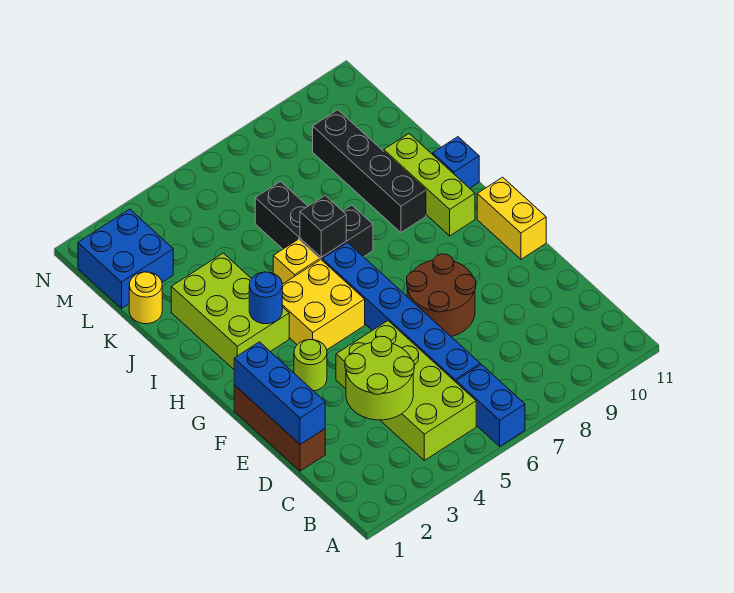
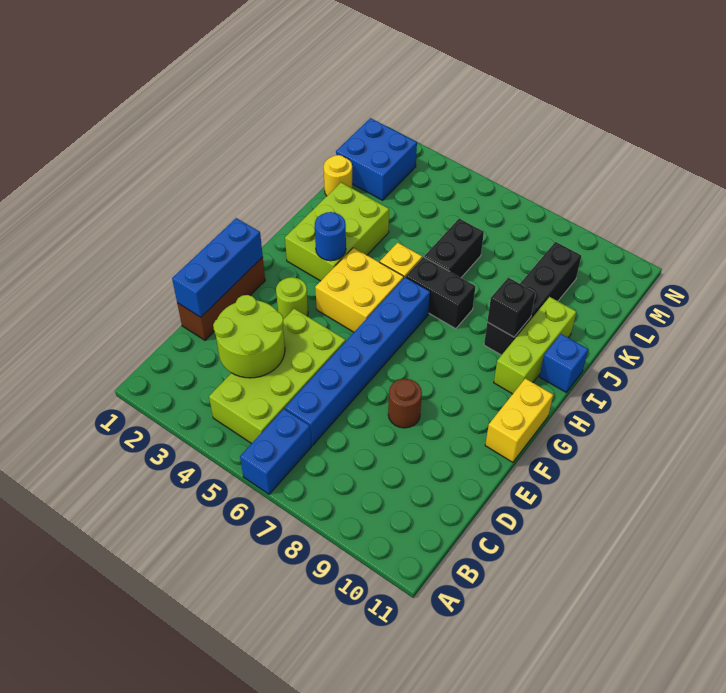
brown round brick E7:F8 level 1 -> brown round brick E8 level 1
black brick I6 level 2 -> black brick I9 level 2

